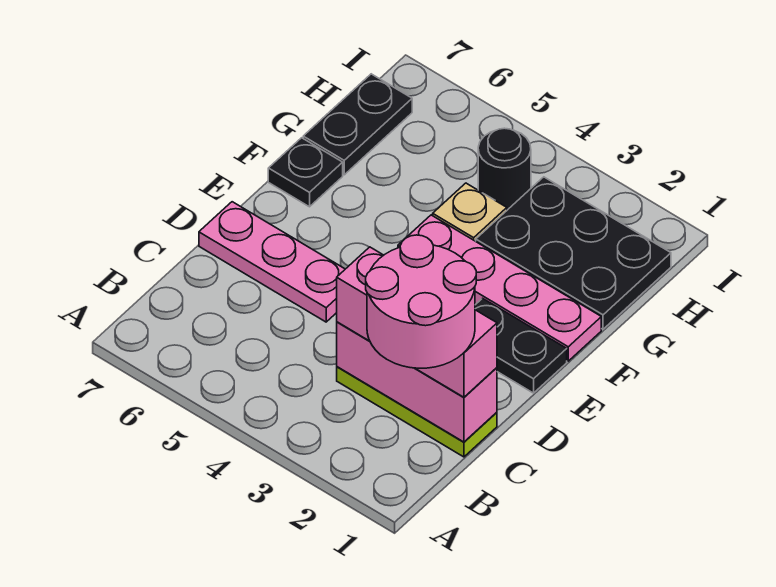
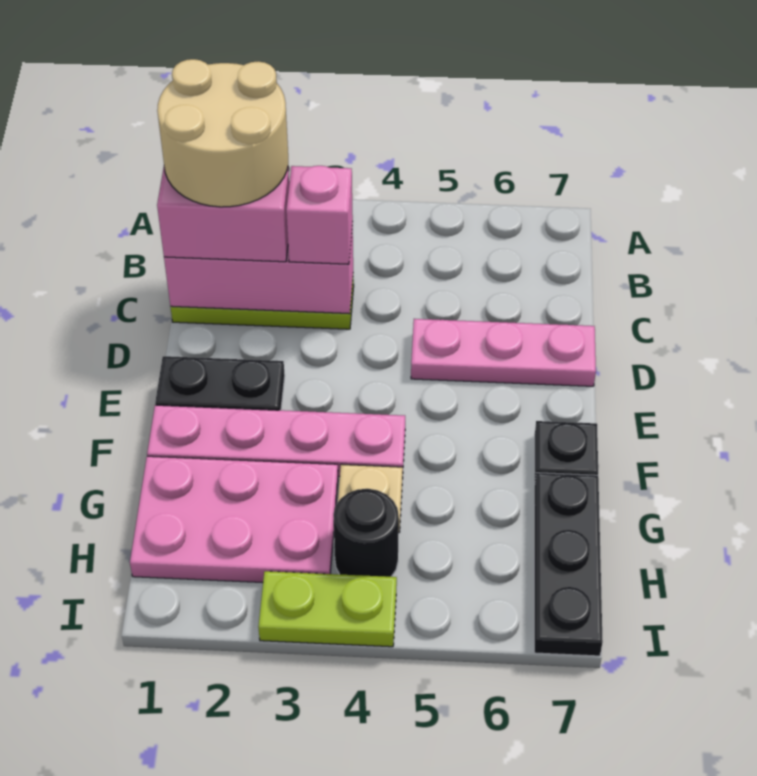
pink round brick B1:C2 level 4 -> tan round brick B1:C2 level 4
black plate G1:H3 level 1 -> pink plate G1:H3 level 1
black plate G7:H7 level 1 -> black plate G7:I7 level 1
none -> lime plate I3:I4 level 1

